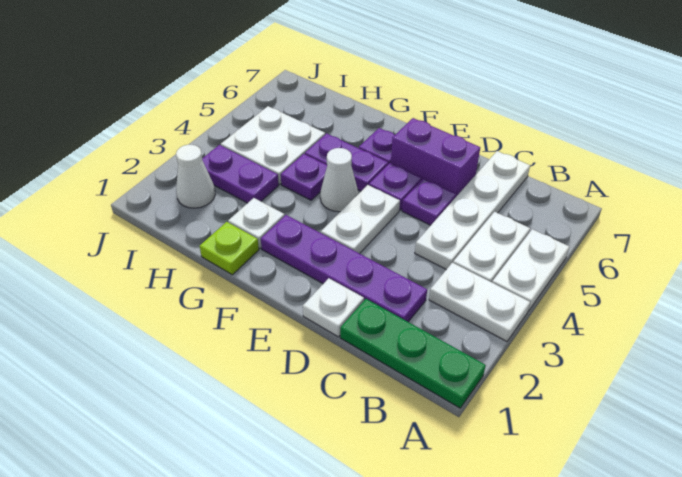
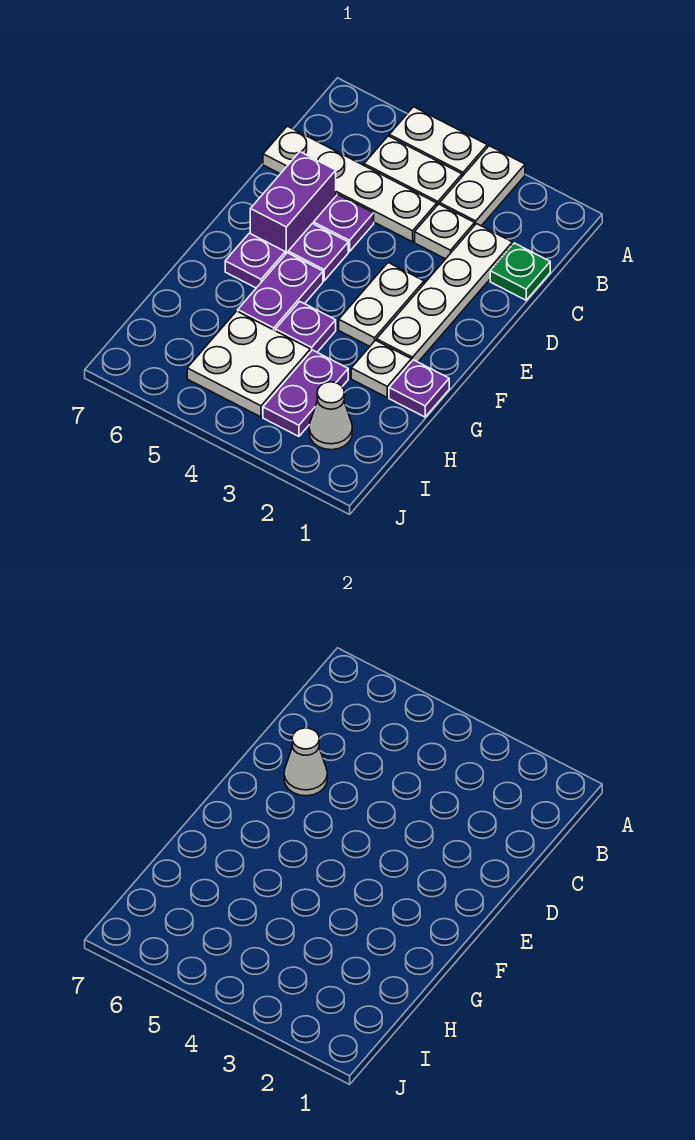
green plate A1:C1 level 1 -> green plate C1 level 1
purple plate C2:F2 level 1 -> white plate C2:F2 level 1
white plate D1 level 1 -> white plate C3 level 1
white plate E3:E4 level 1 -> white plate E3:F3 level 1
white cone F4 level 1 -> white cone D6 level 2
lime plate G1 level 1 -> purple plate G1 level 1

